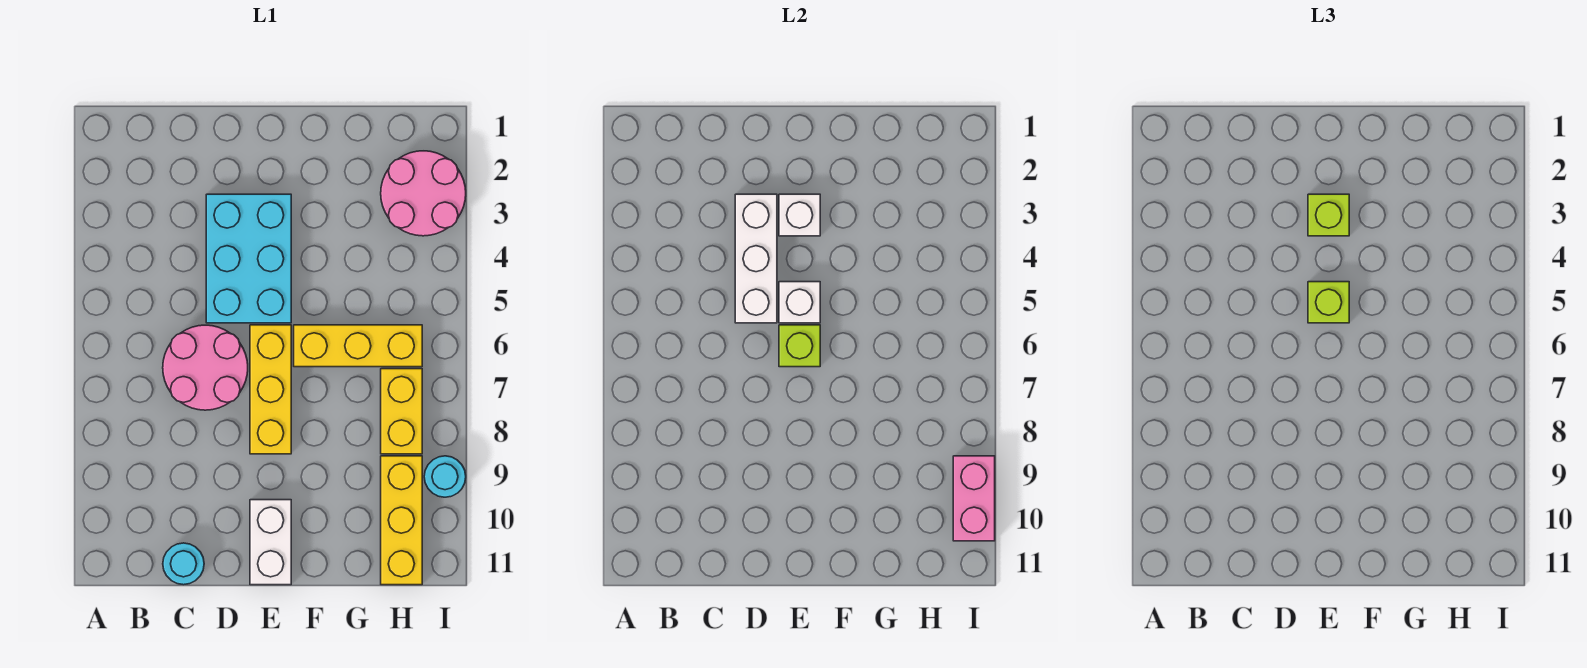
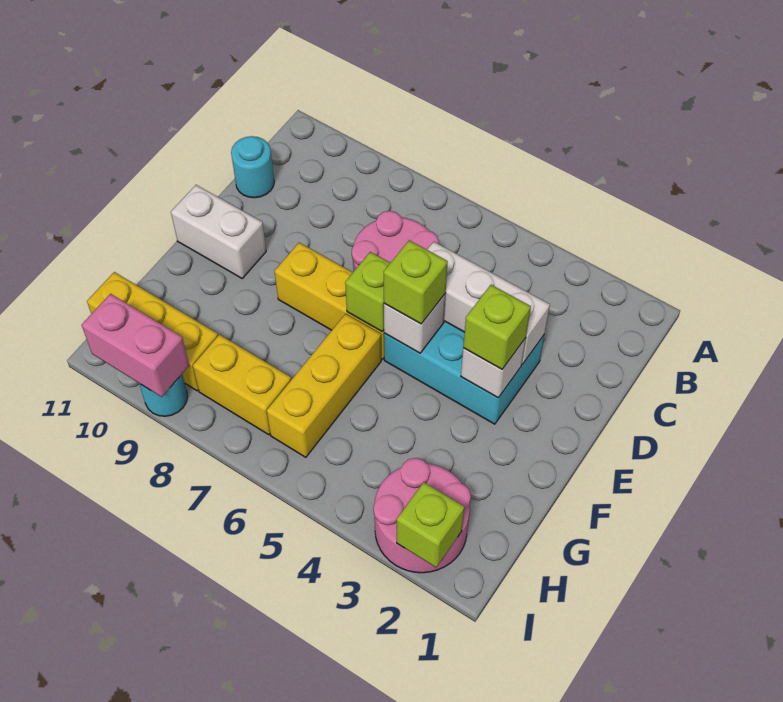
none -> lime brick I2 level 2

